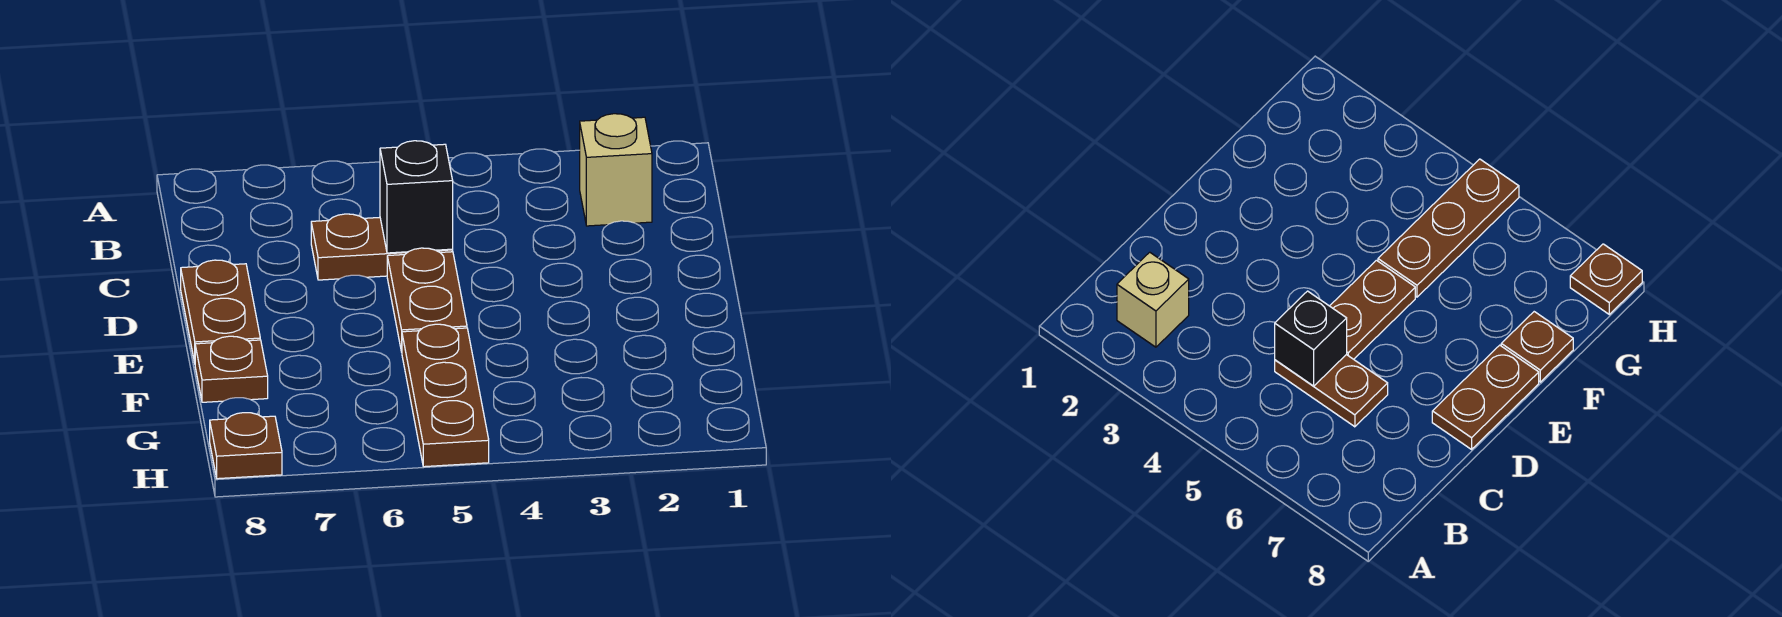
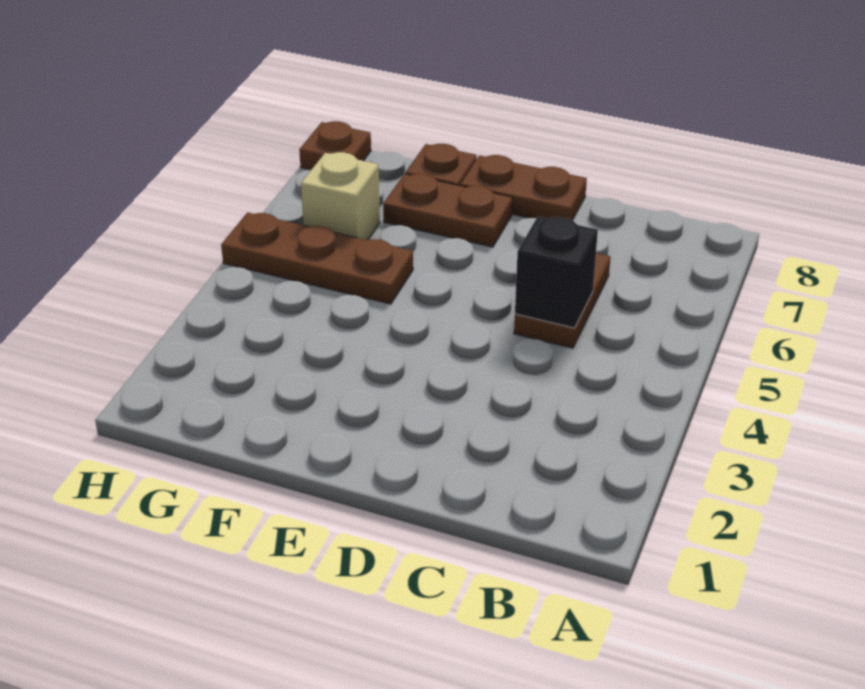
tan brick B2 level 1 -> tan brick G6 level 1
brown plate D5:E5 level 1 -> brown plate E7:F7 level 1

